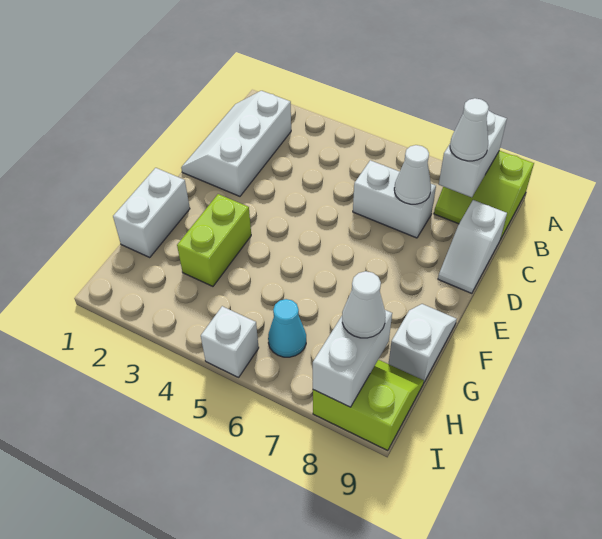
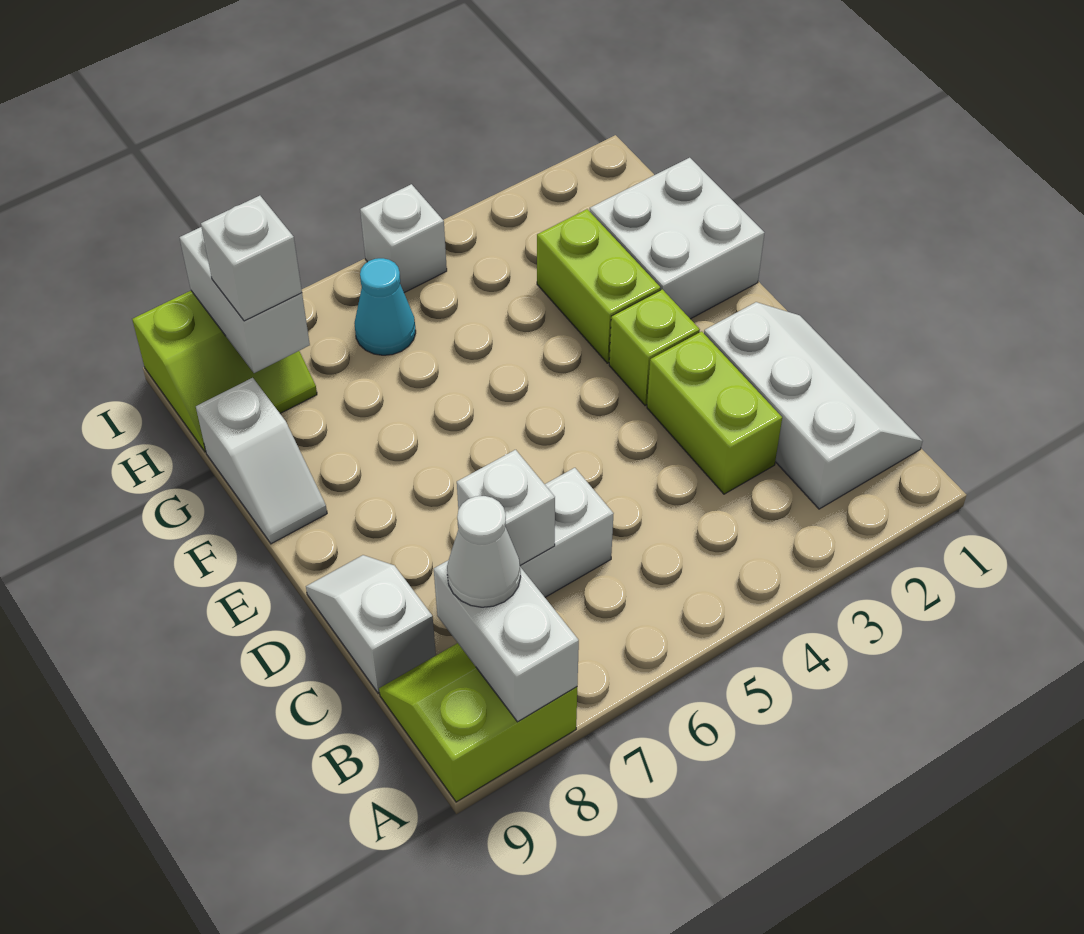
none -> lime brick C3:D3 level 1
white cone C7 level 2 -> white brick C7 level 2
none -> lime brick E3 level 1
white brick F1:G1 level 1 -> white brick F1:G2 level 1
white cone H8 level 3 -> white brick H8 level 3

